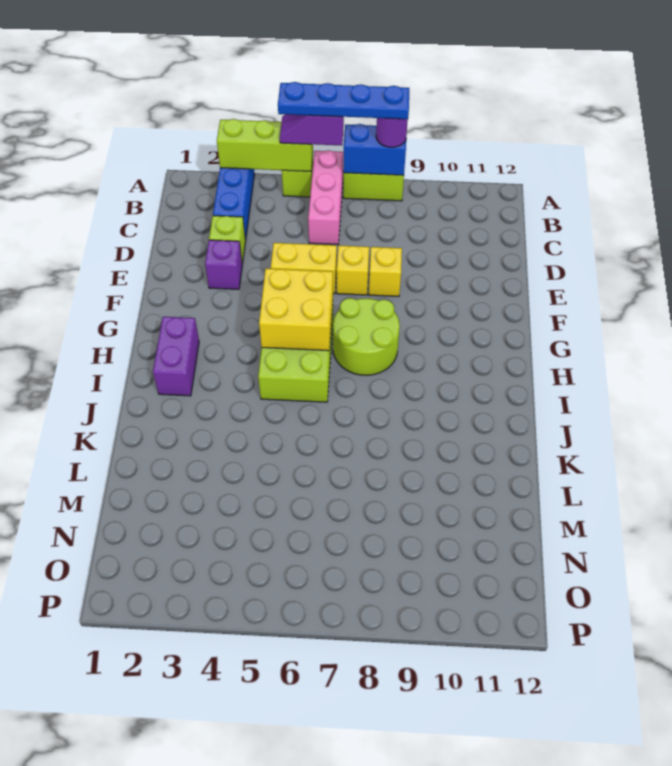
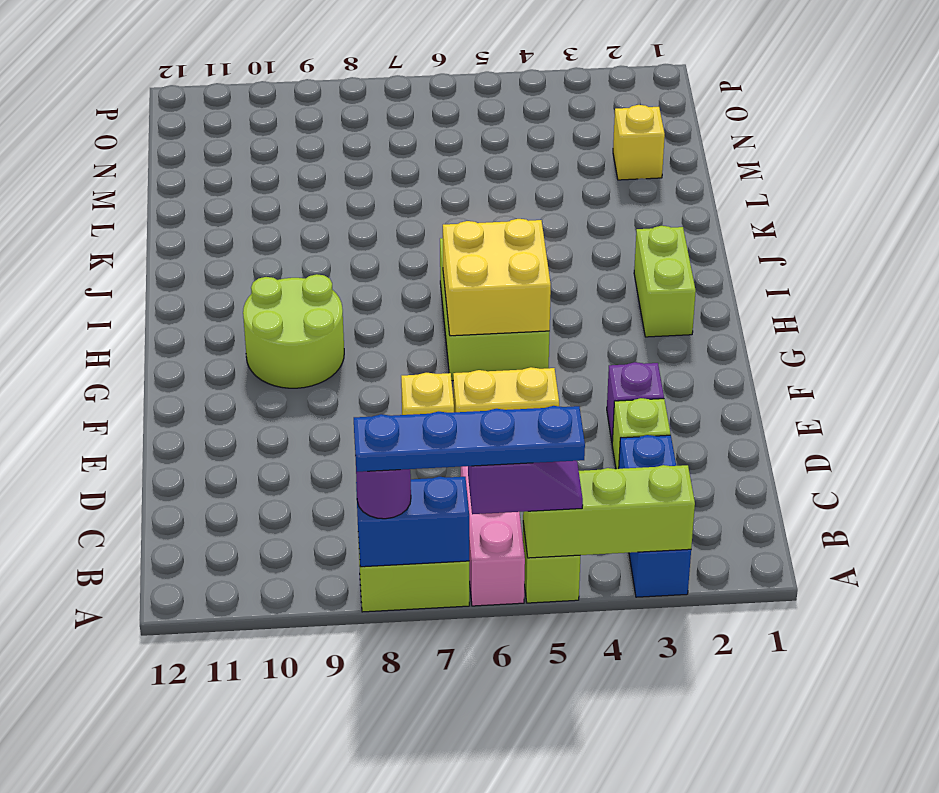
yellow brick E8 level 1 -> yellow brick M2 level 1
lime round brick G7:H8 level 1 -> lime round brick G9:H10 level 1
purple brick H2:I2 level 1 -> lime brick H2:I2 level 1

